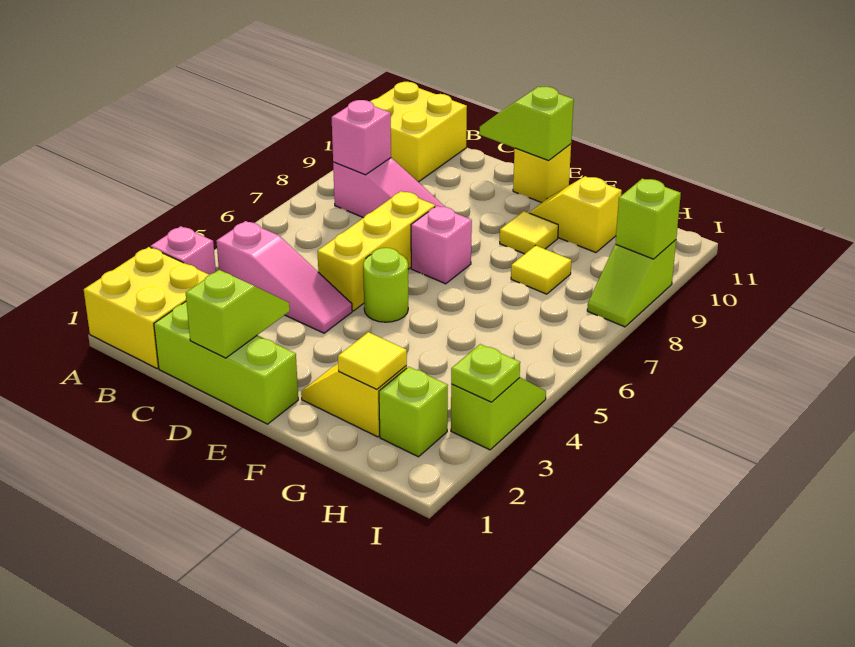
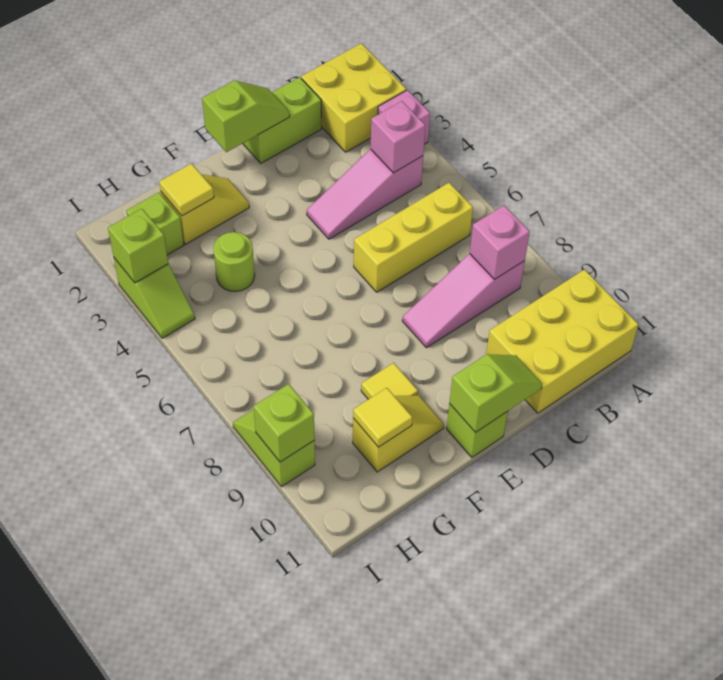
yellow brick A10:B11 level 1 -> yellow brick A10:C11 level 1
lime brick C1:E1 level 1 -> lime brick C1:D1 level 1
lime slope D1:D2 level 2 top 1 -> lime slope D1:E1 level 2 top E
yellow brick D5:D7 level 1 -> yellow brick B6:D6 level 1
lime round brick E5 level 1 -> lime round brick G4 level 1
pink brick E7 level 1 -> pink brick B4 level 2
yellow brick E11 level 1 -> lime brick E11 level 1
yellow tile G8 level 1 -> yellow tile G10 level 2
lime plate I3 level 2 -> lime brick I3 level 2

